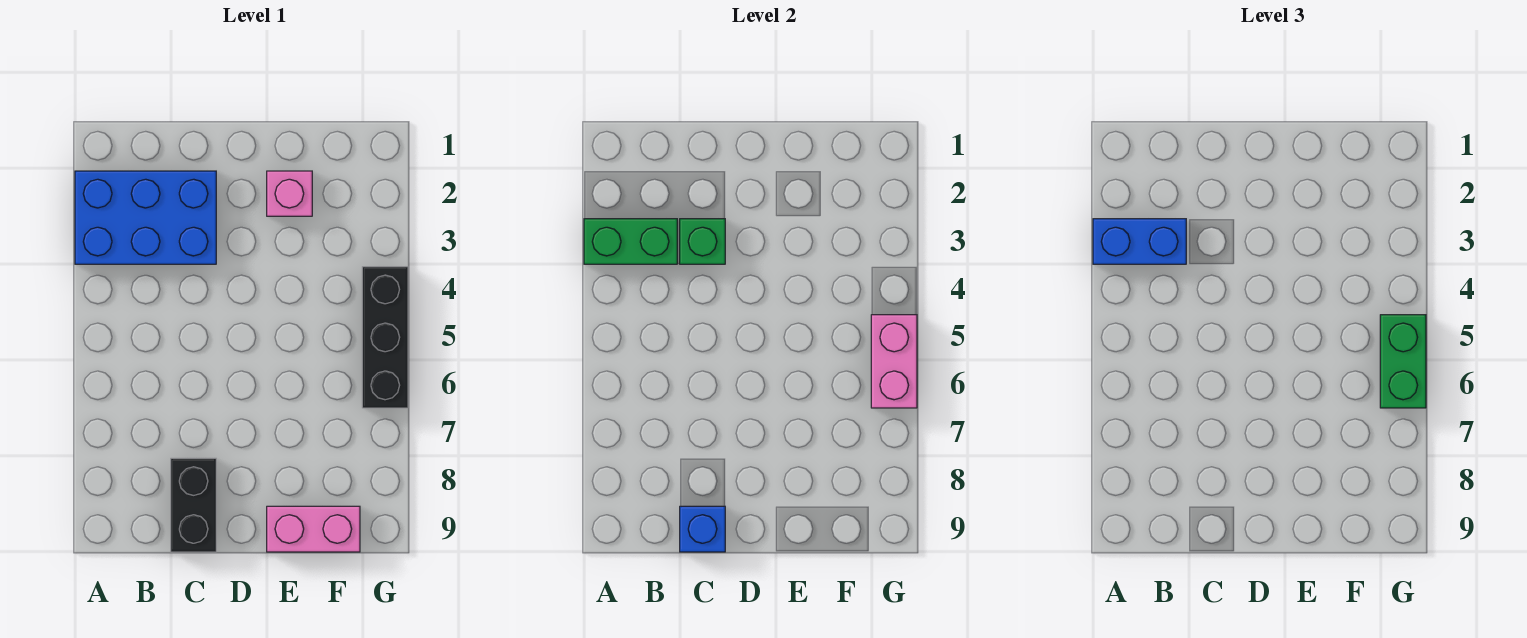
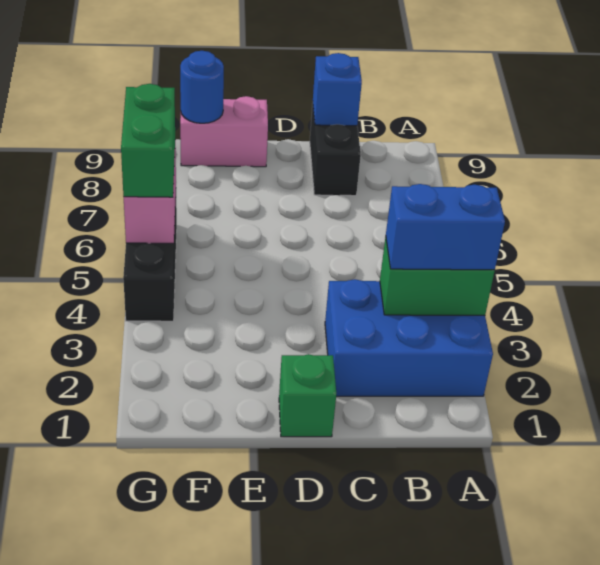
green brick C3 level 2 -> green brick D1 level 1
pink brick E2 level 1 -> none
none -> blue round brick F9 level 2

